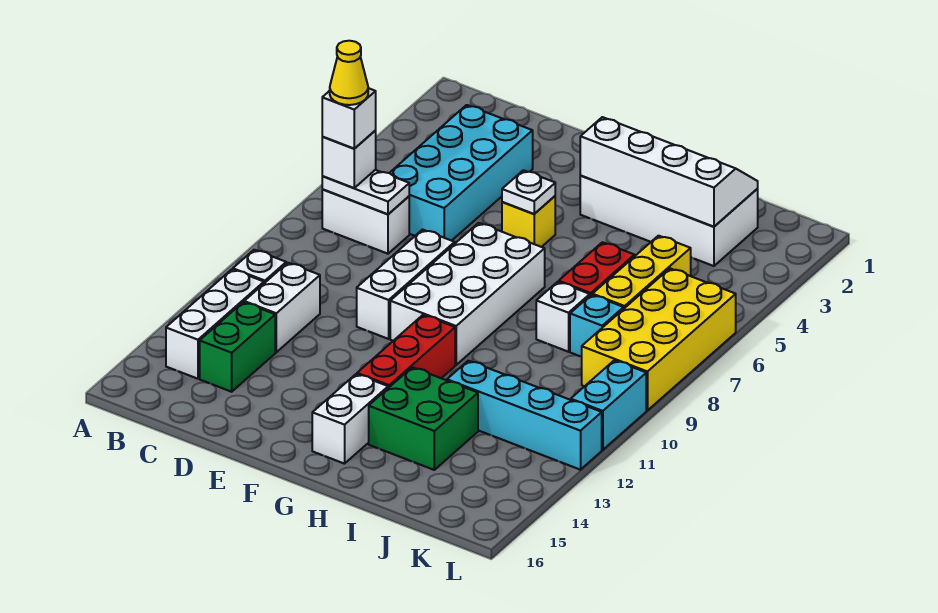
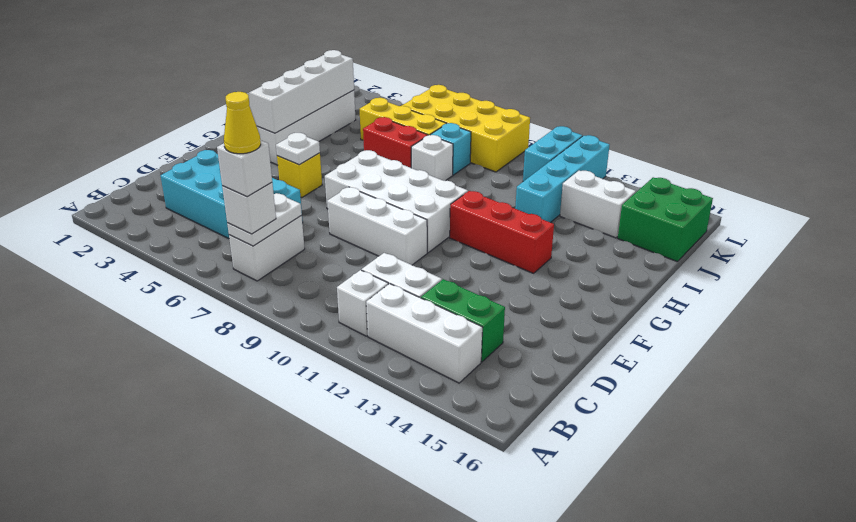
white brick G14:G15 level 1 -> white brick J13:J14 level 1
green brick H13:I14 level 1 -> green brick J15:K16 level 1
cyan brick L10:L11 level 1 -> cyan brick K11:L11 level 1

